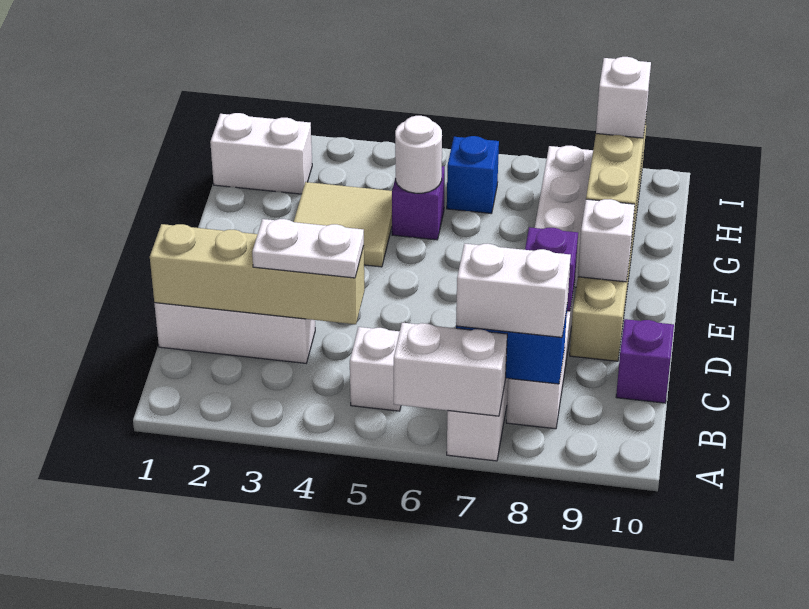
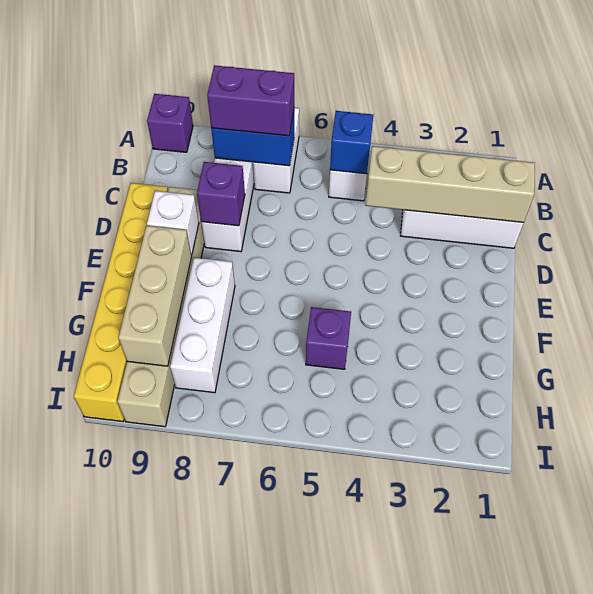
white brick A6:A7 level 2 -> none
white brick B7:B8 level 3 -> purple brick B7:B8 level 3
white plate C3:C4 level 3 -> none
purple brick C10 level 1 -> purple brick A10 level 1
none -> yellow brick D10:I10 level 1
tan tile F3:G4 level 1 -> none
white round brick G5 level 2 -> none
white brick H1:H2 level 1 -> none
blue brick H6 level 1 -> blue brick B5 level 2
white brick H9 level 3 -> none

